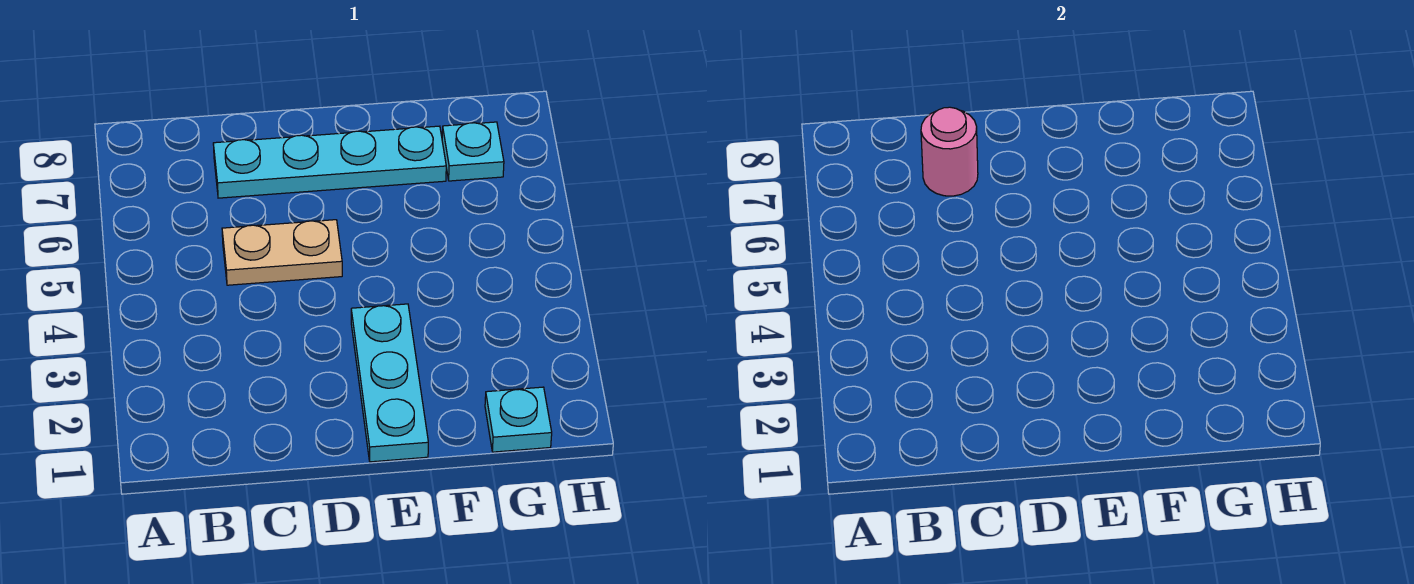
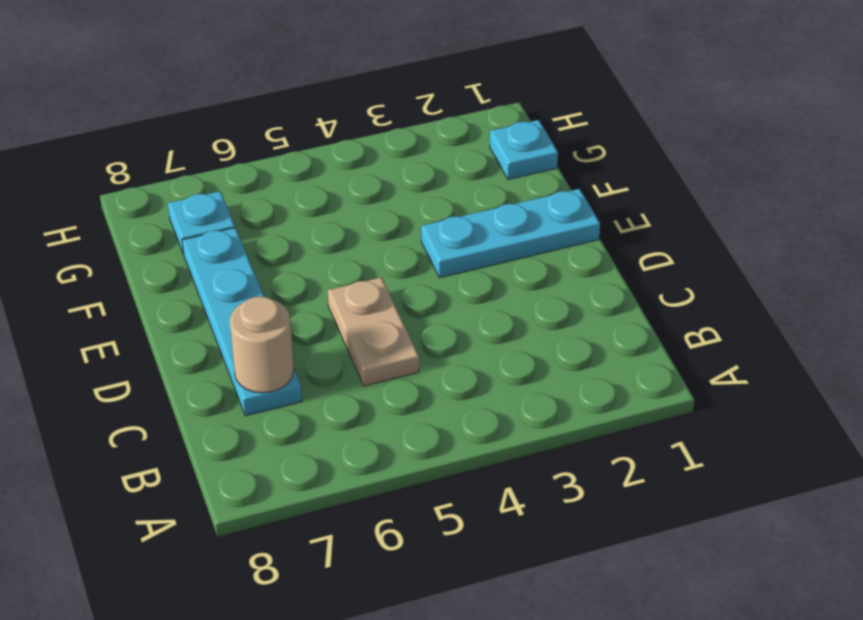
pink round brick C7 level 2 -> tan round brick C7 level 2

